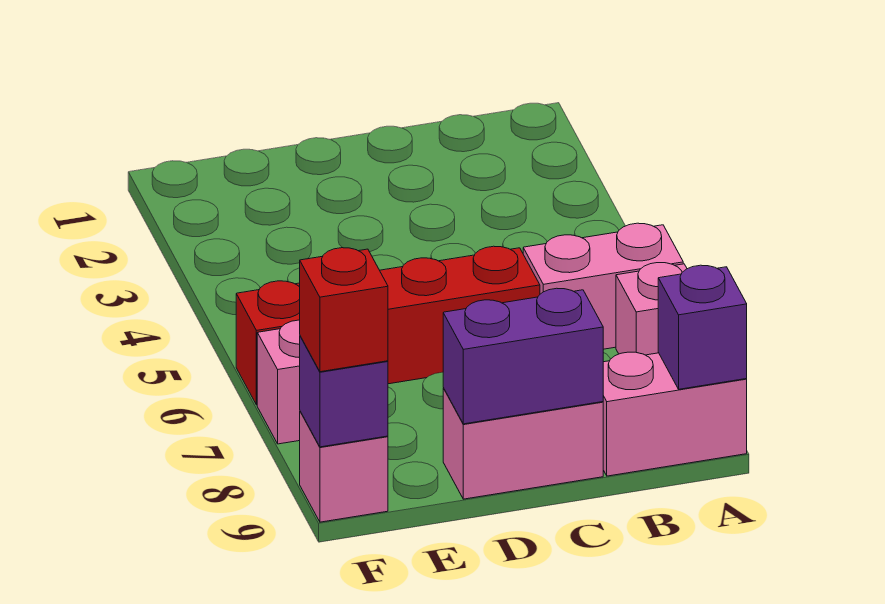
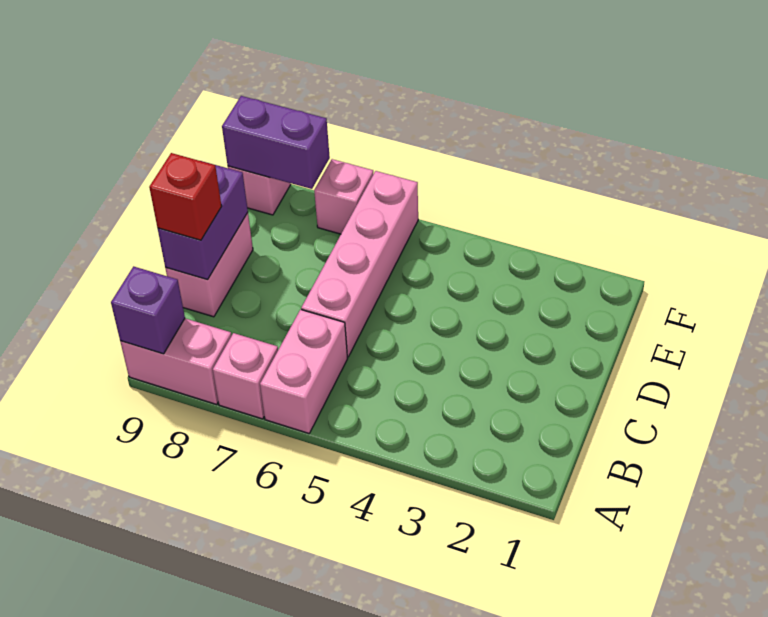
pink brick A9:B9 level 1 -> pink brick A8:A9 level 1
red brick C6:F6 level 1 -> pink brick C6:F6 level 1
purple brick F9 level 2 -> purple brick F8:F9 level 2
red brick F9 level 3 -> red brick C9 level 3

